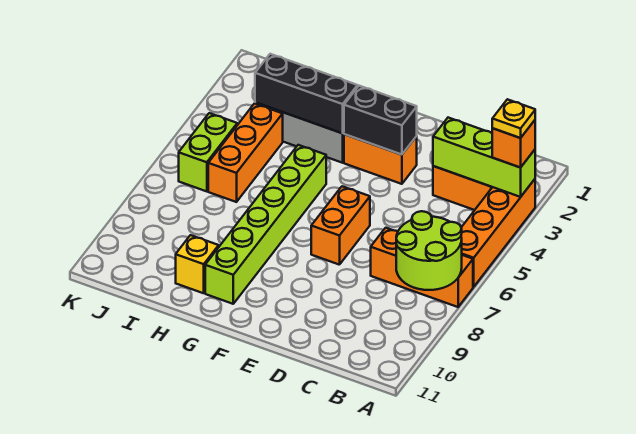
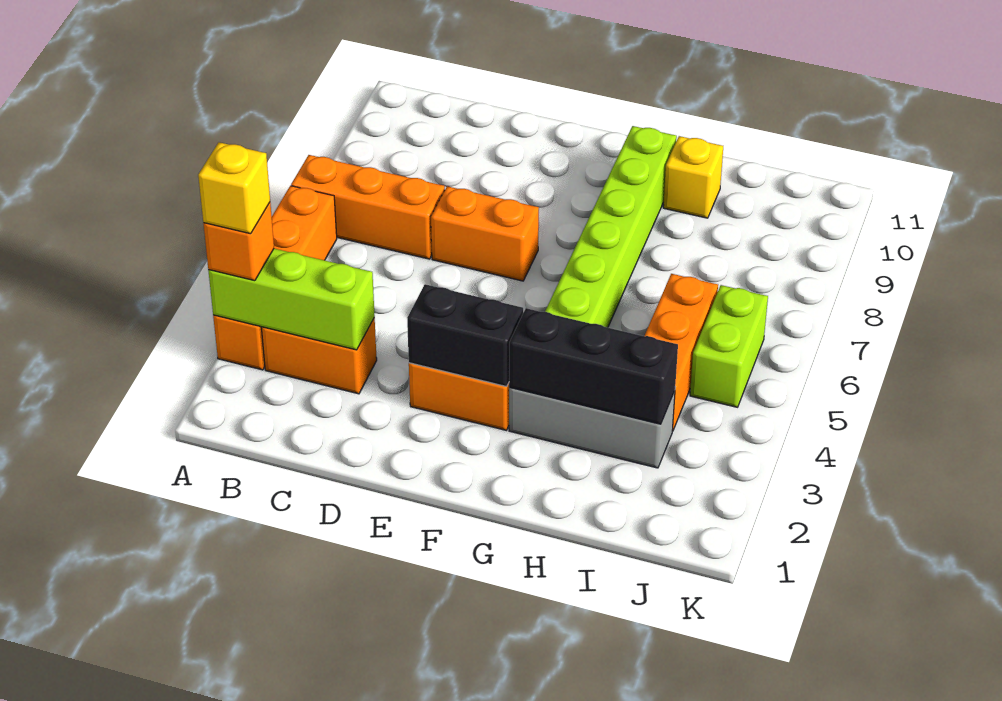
yellow plate A3 level 4 -> yellow brick A3 level 4
lime round brick A7:B8 level 2 -> none
orange brick E6:E7 level 1 -> orange brick D7:E7 level 1

